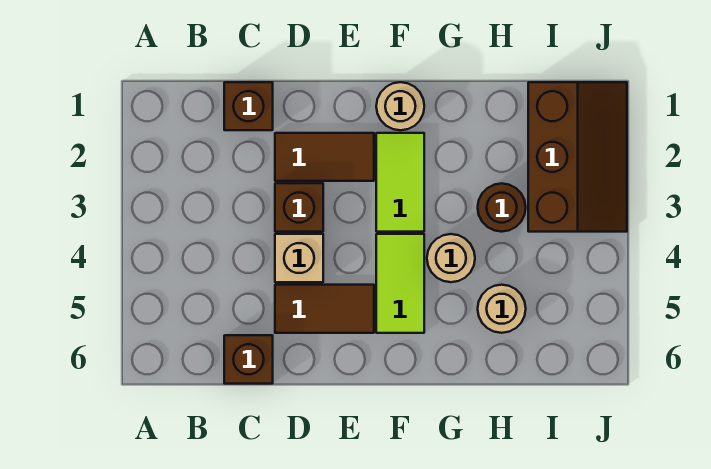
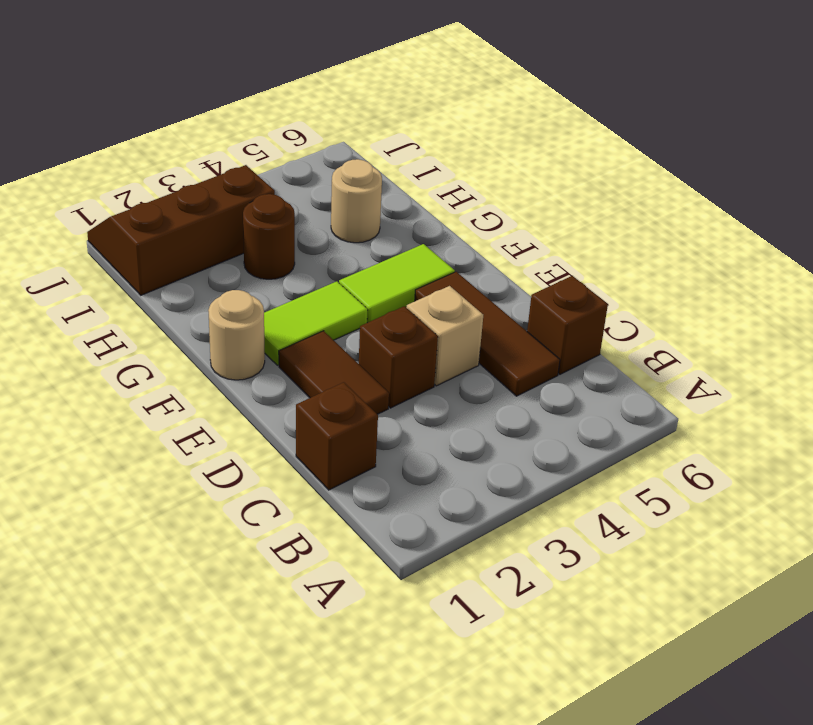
brown tile D5:E5 level 1 -> brown tile C5:E5 level 1
tan round brick G4 level 1 -> none

